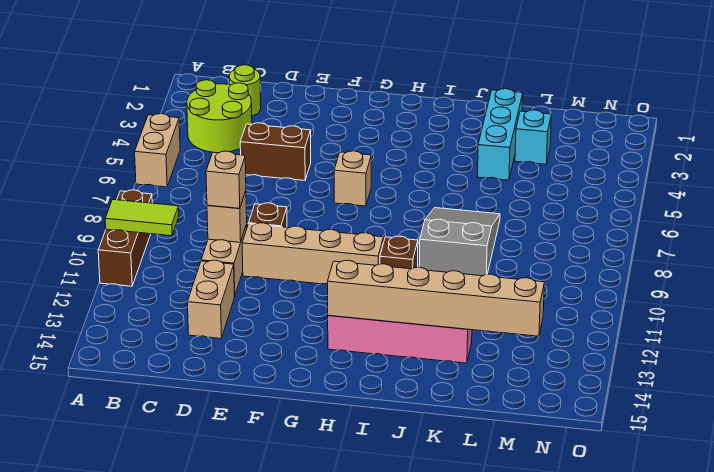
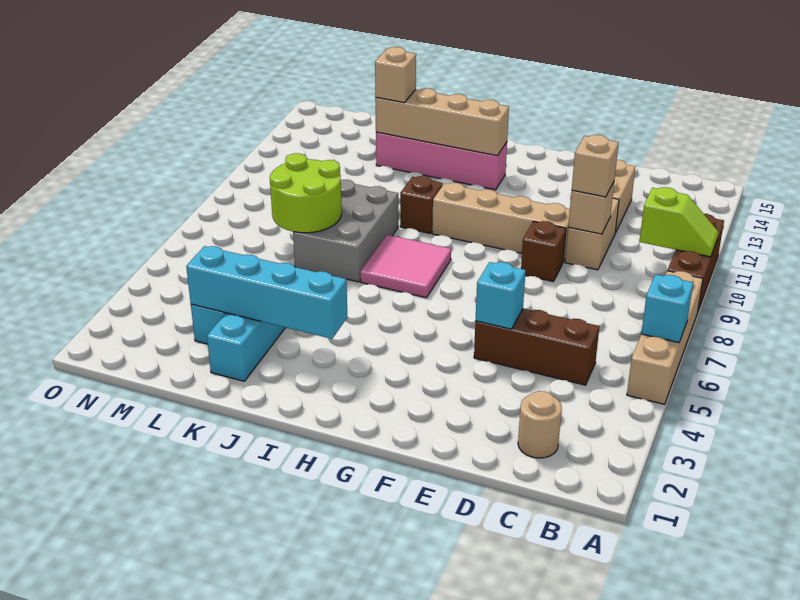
tan brick A5:A6 level 1 -> tan brick A5:A8 level 1
none -> cyan brick A6 level 2
lime tile A10:B10 level 2 -> lime slope A10:B10 level 2 top B
lime round brick B3:C4 level 1 -> lime round brick K7:L8 level 2
lime round brick C2 level 1 -> tan round brick C2 level 1
brown brick D5:E5 level 1 -> brown brick C5:E5 level 1
none -> cyan brick E5 level 2
tan brick G6 level 1 -> tan brick K13 level 3
none -> pink tile H7:I8 level 1
tan brick H13:M13 level 2 -> tan brick H13:K13 level 2
none -> cyan brick I3:L3 level 2
grey slope J7:K9 level 1 top 9 -> grey brick J7:K9 level 1

